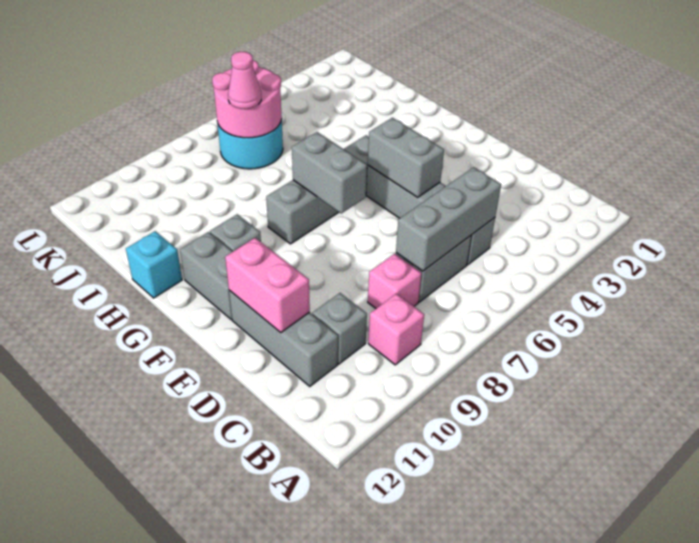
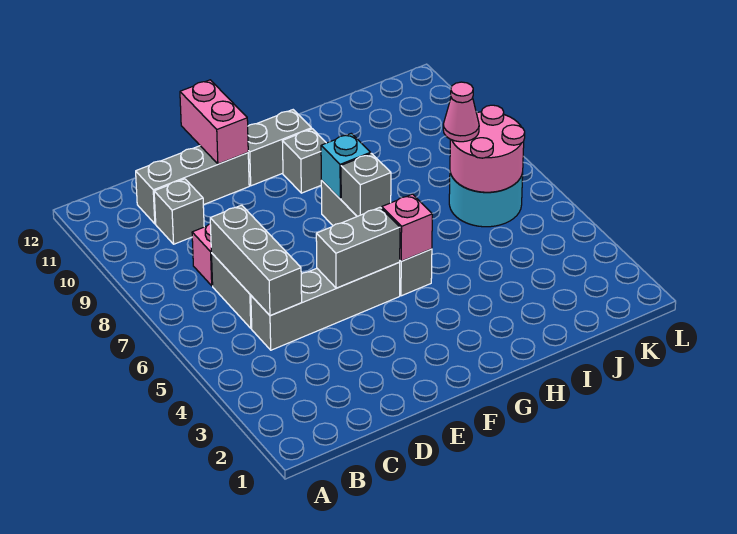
pink brick B9 level 1 -> pink brick G5 level 2
pink brick D11:E11 level 2 -> pink brick E11:E12 level 2
grey brick F7:G7 level 2 -> grey brick G7 level 2
cyan brick H12 level 1 -> cyan brick G8 level 2

